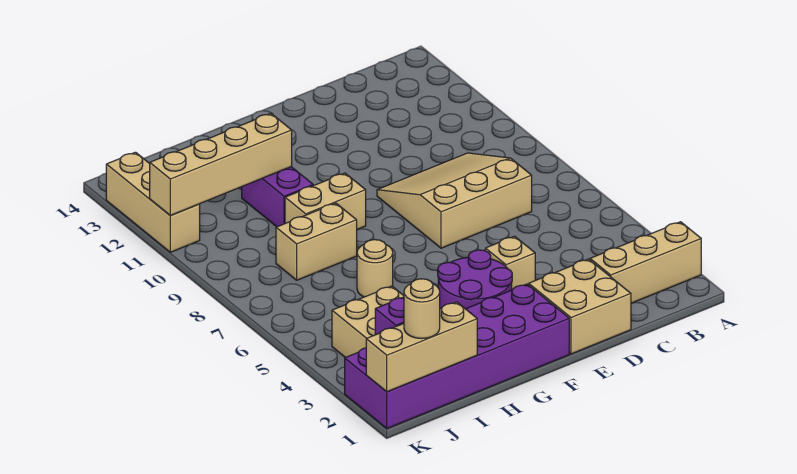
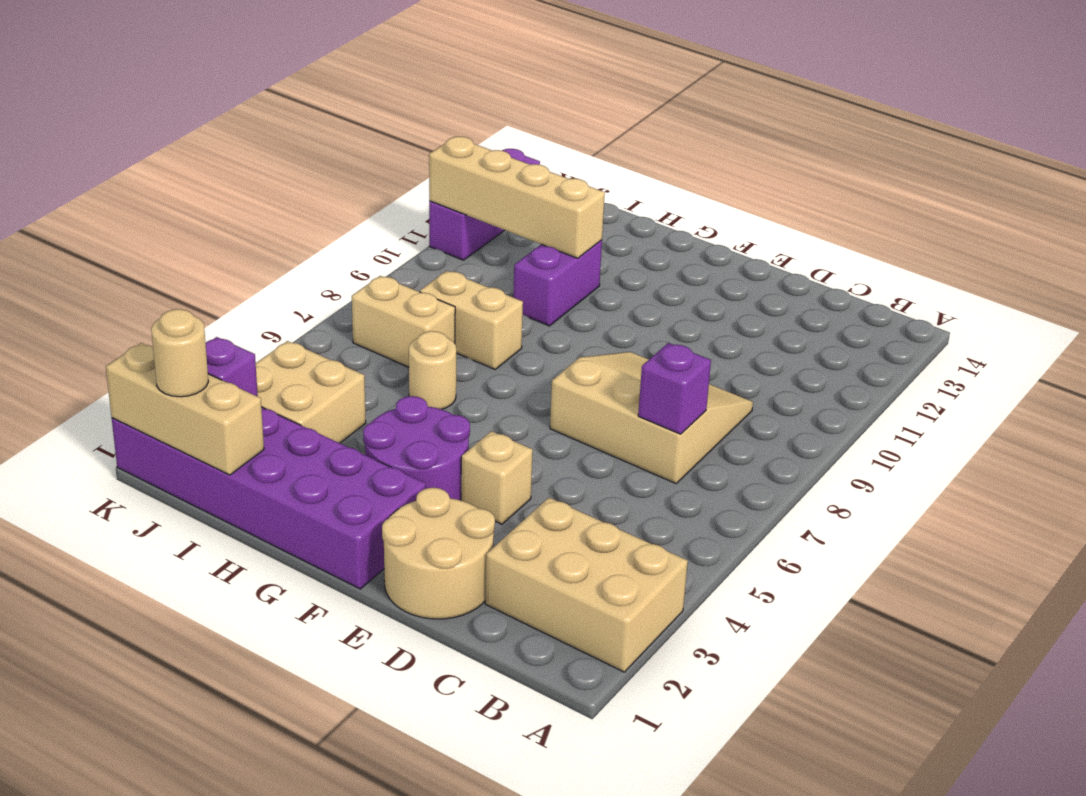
tan brick A2:C2 level 1 -> tan brick A2:C3 level 1
none -> purple brick C7 level 2
tan brick D1:E2 level 1 -> tan round brick D1:E2 level 1
tan brick G9:H9 level 1 -> tan brick I7:J7 level 1
tan brick K11:K13 level 1 -> purple brick K11:K13 level 1

